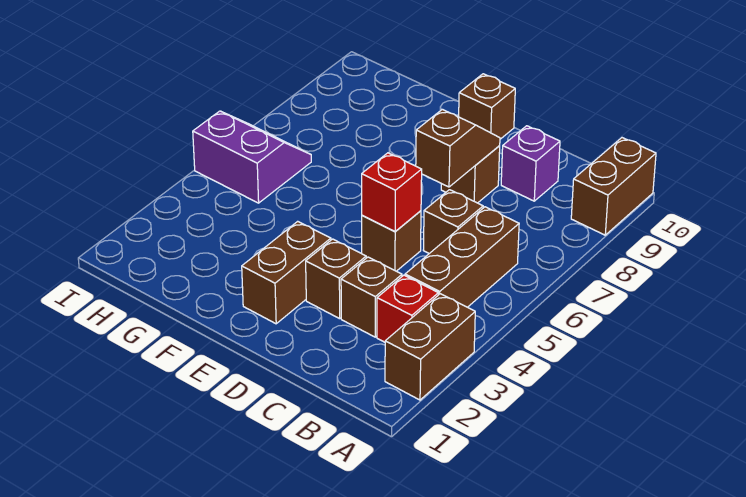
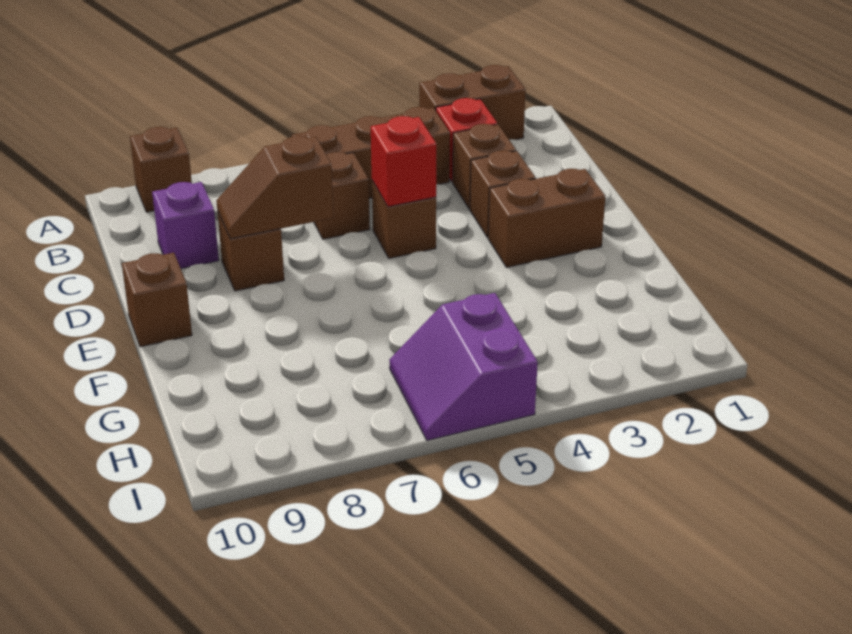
brown brick A9:A10 level 1 -> brown brick A9 level 1

